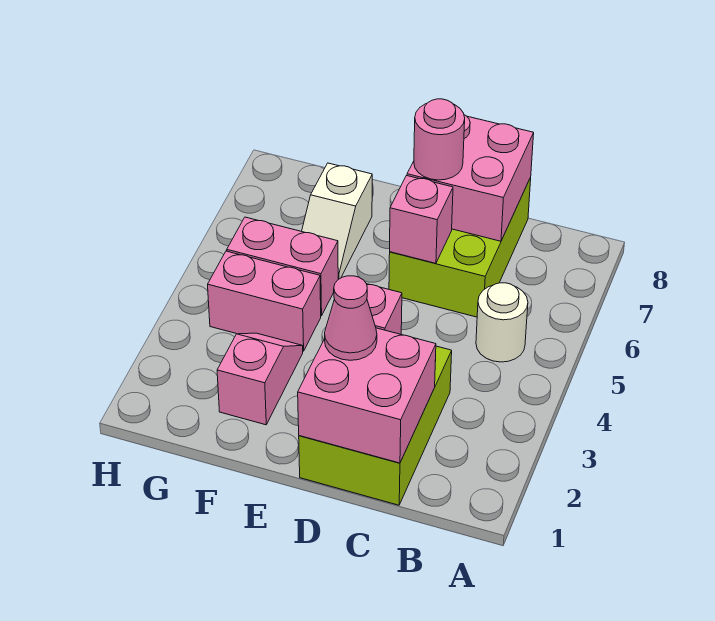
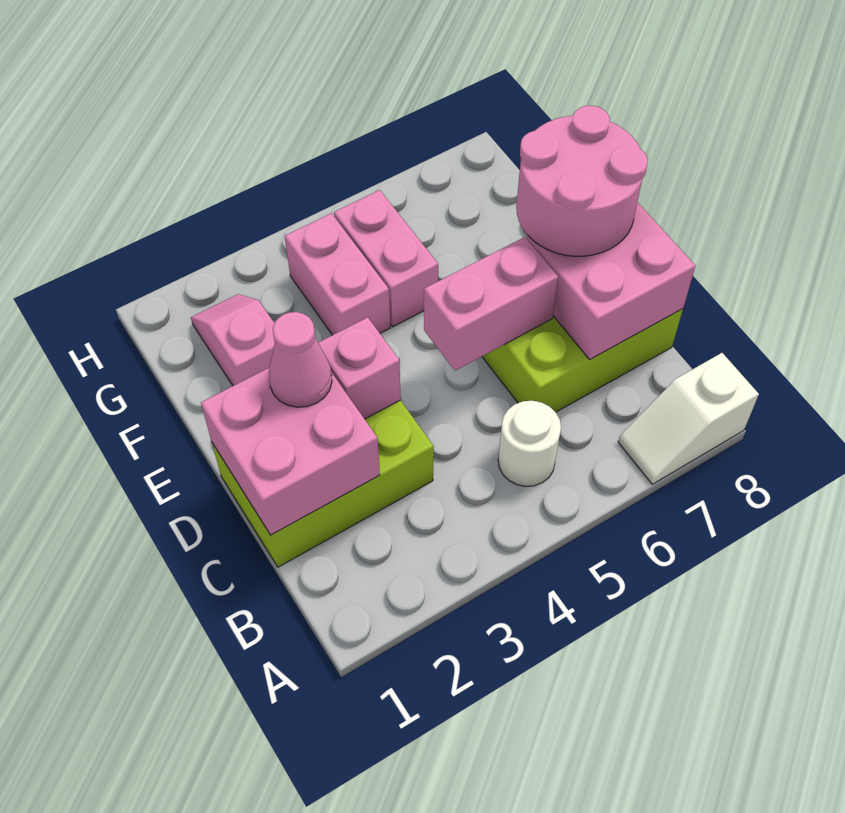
pink brick D6 level 2 -> pink brick D5:D6 level 2
pink round brick D7 level 3 -> pink round brick D7:E8 level 3
pink slope F2:F3 level 1 top 2 -> pink slope F2:G2 level 1 top F
white slope F6:F7 level 1 top 7 -> white slope A7:A8 level 1 top 8

